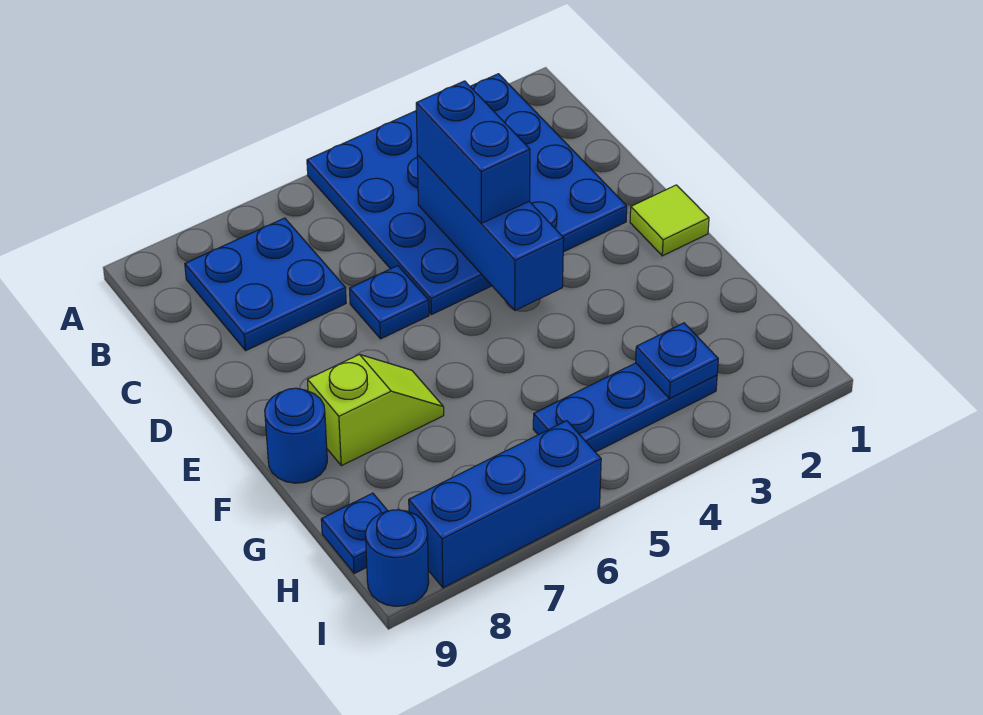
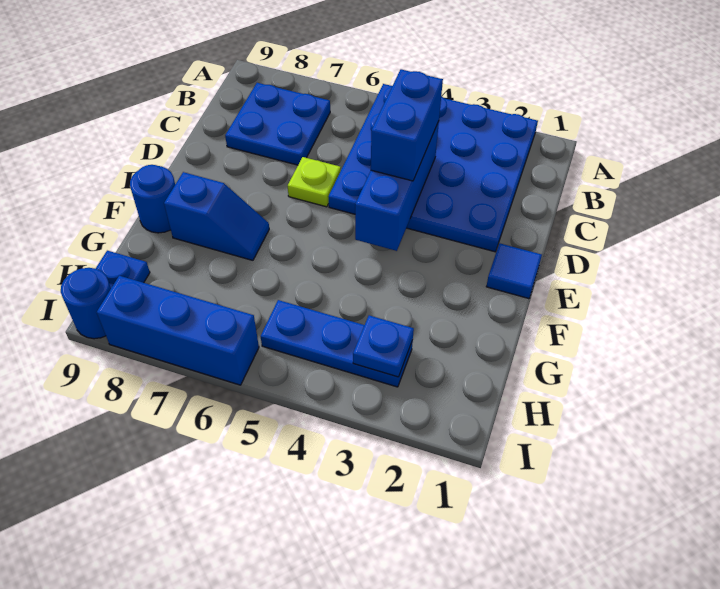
blue plate D6 level 1 -> lime plate D6 level 1
lime tile E1 level 1 -> blue tile E1 level 1
lime slope F7:F8 level 1 top 8 -> blue slope F7:F8 level 1 top 8

